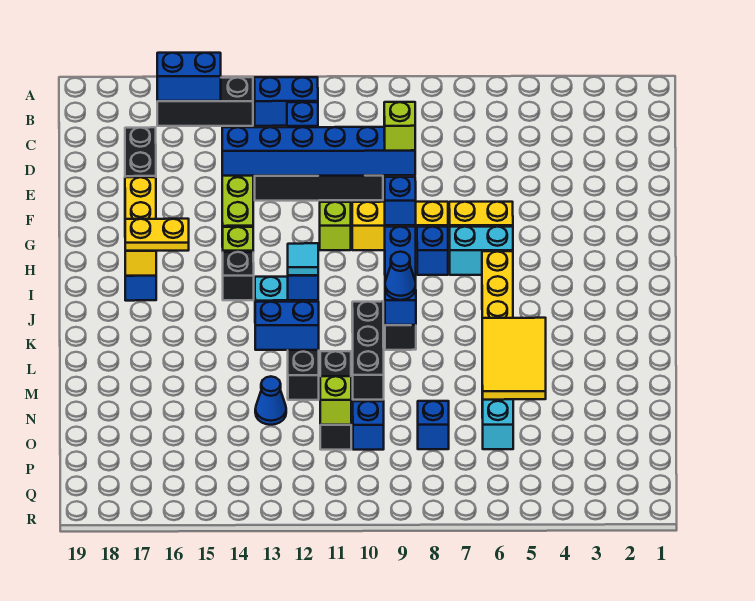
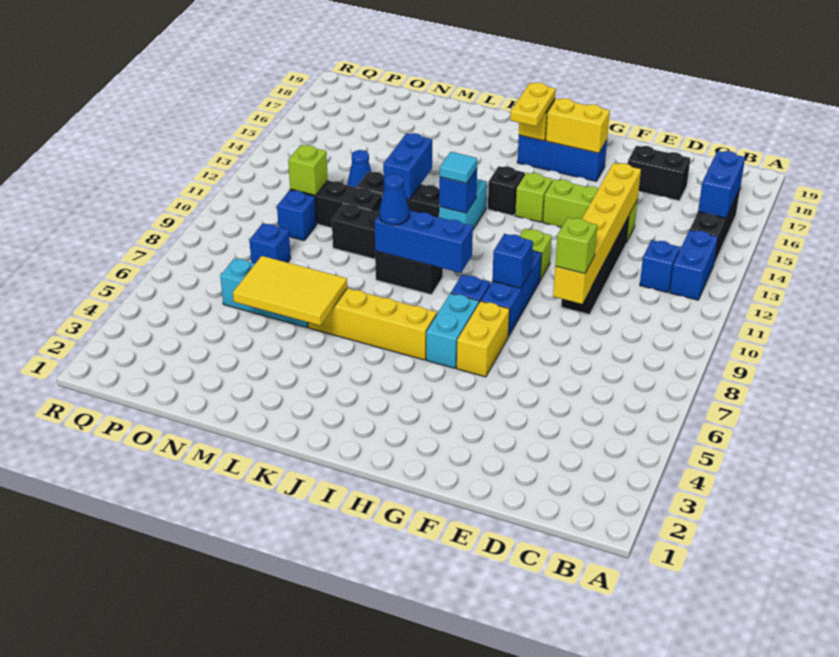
blue brick E9:E14 level 2 -> yellow brick E9:E14 level 2
yellow brick G8:G10 level 1 -> blue brick G8:G10 level 1

